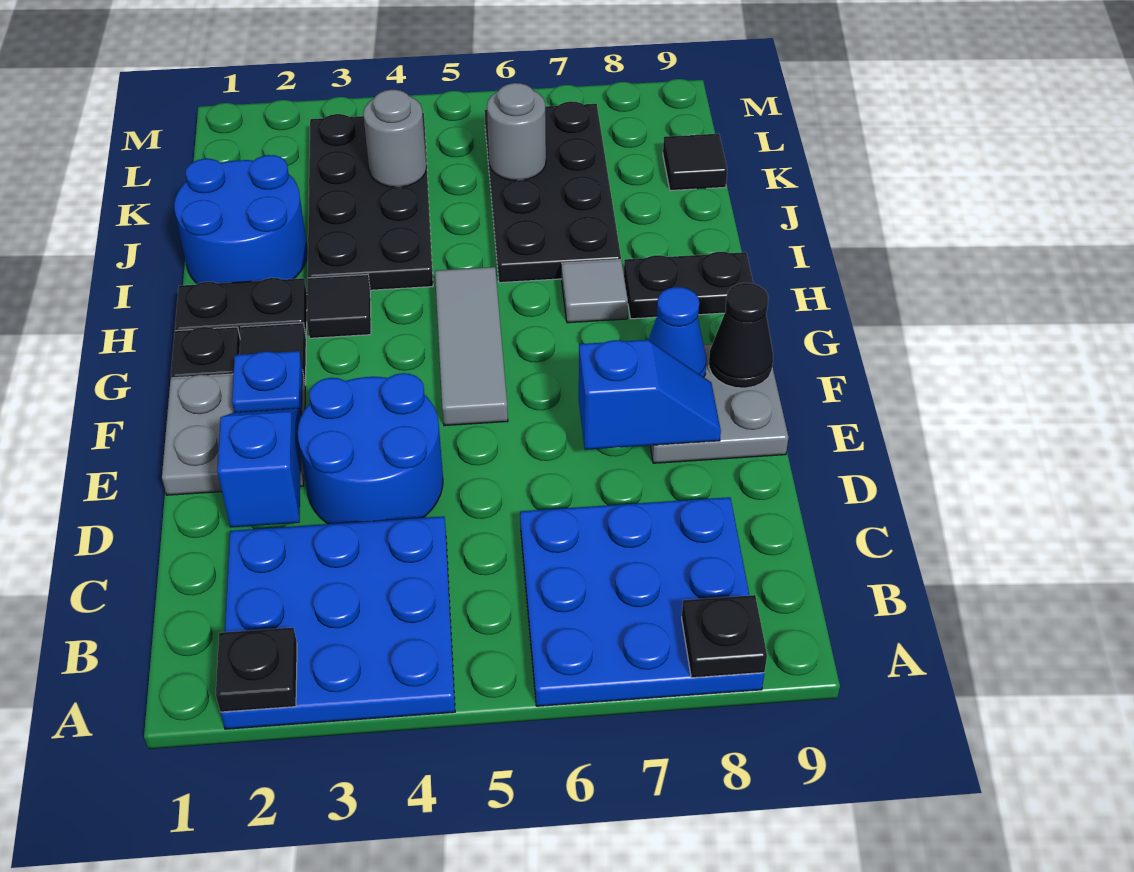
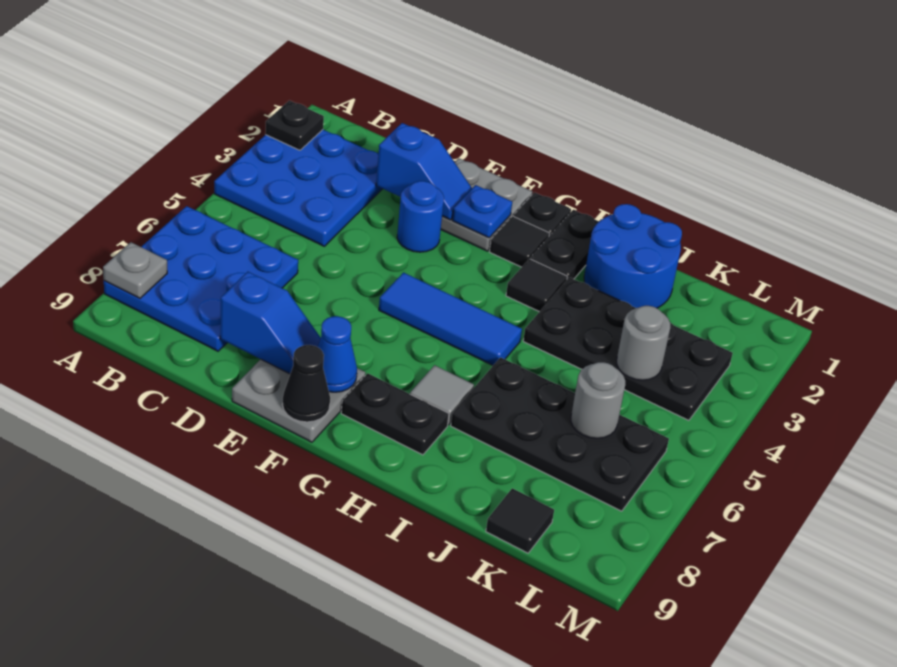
black plate A8 level 2 -> grey plate A8 level 2
blue round brick D3:E4 level 1 -> blue round brick E3 level 1
blue slope E7:E8 level 2 top 7 -> blue slope D8:E8 level 2 top D
grey tile F5:H5 level 1 -> blue tile F5:H5 level 1
black plate H8:H9 level 1 -> black plate G8:H8 level 1

